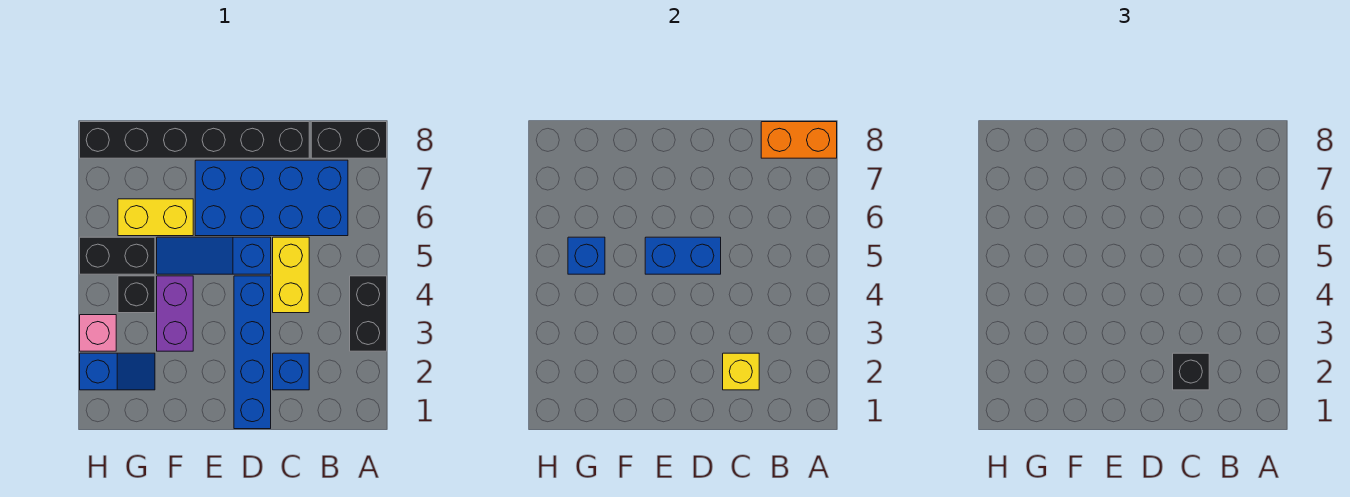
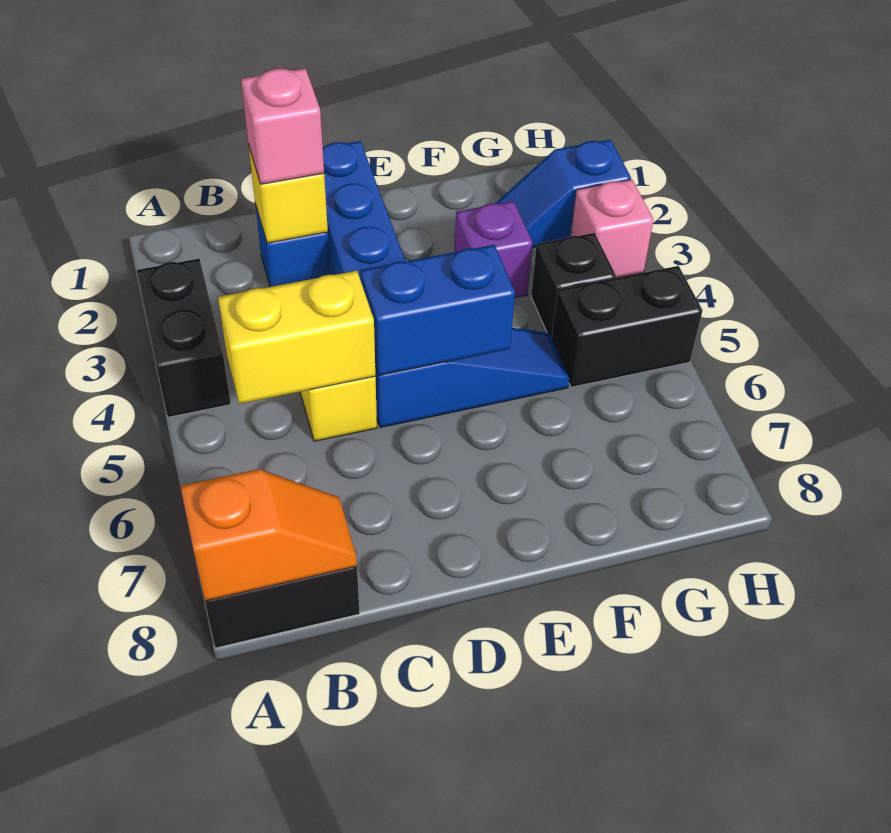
orange brick A8:B8 level 2 -> orange slope A8:B8 level 2 top A
blue brick B6:E7 level 1 -> none
black brick C2 level 3 -> pink brick C2 level 3
black brick C8:H8 level 1 -> none
purple brick F3:F4 level 1 -> purple brick F3 level 1
yellow brick F6:G6 level 1 -> yellow brick B5:C5 level 2
blue brick G5 level 2 -> none

